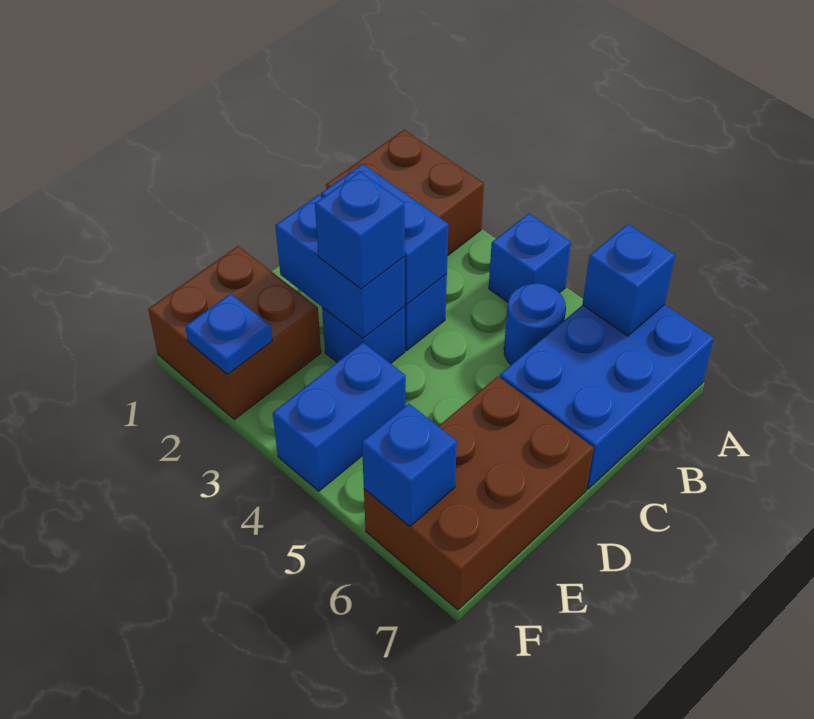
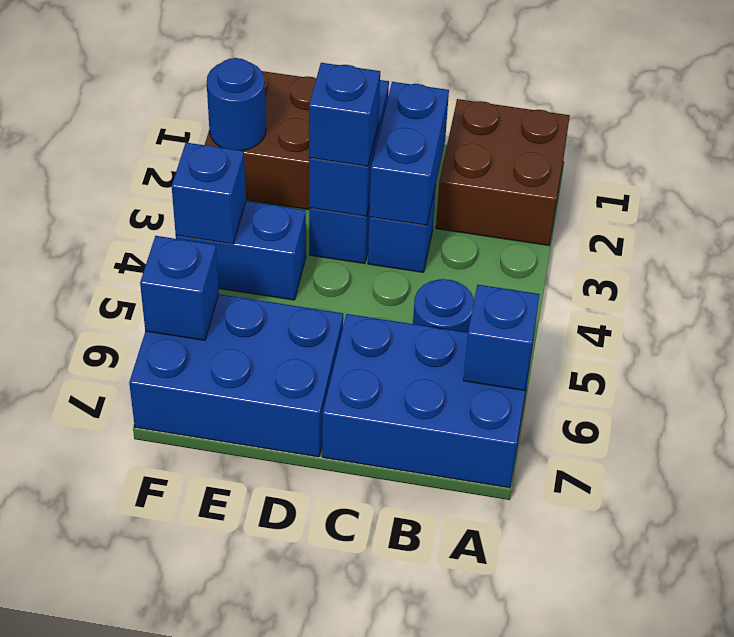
blue brick A4 level 1 -> blue brick F4 level 2
brown brick D6:F7 level 1 -> blue brick D6:F7 level 1
blue plate F2 level 2 -> blue round brick F2 level 2

